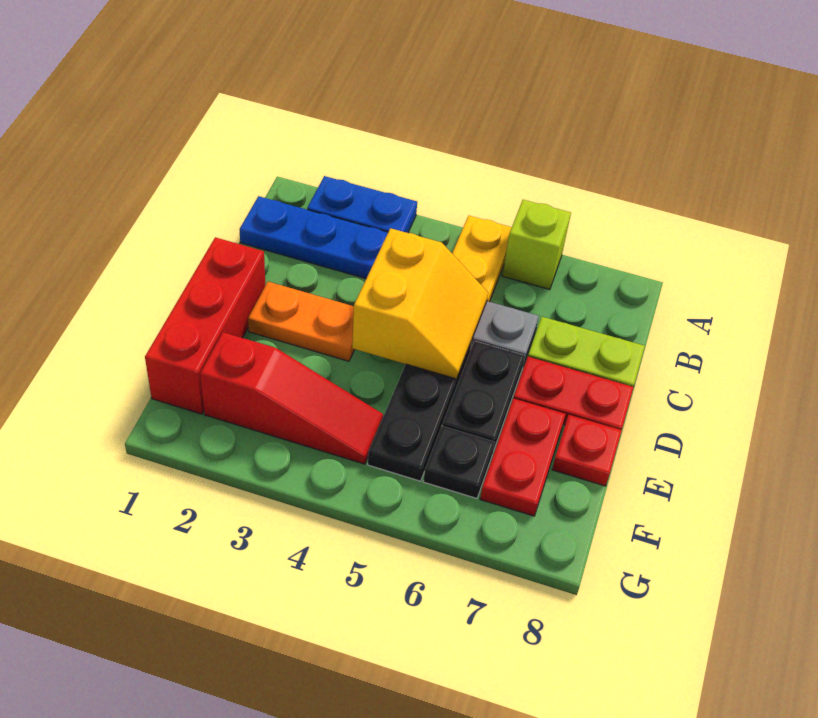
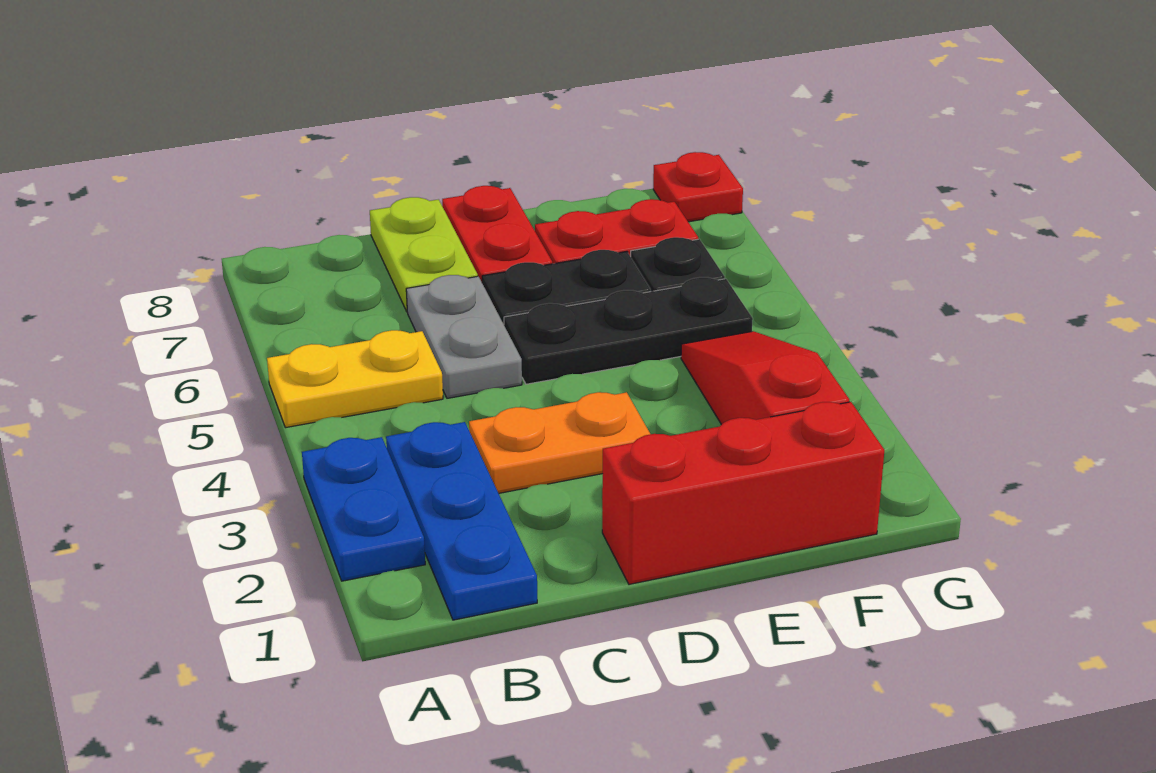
lime brick A6 level 1 -> none
yellow slope C4:D5 level 2 top 4 -> none
orange plate D2:D3 level 1 -> orange plate C3:D3 level 1
red plate E8 level 1 -> red plate G8 level 1

